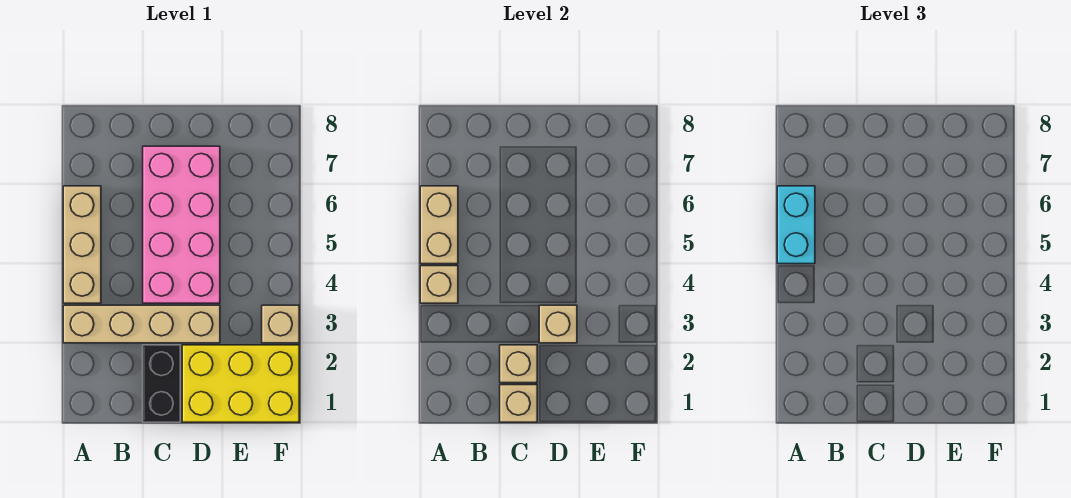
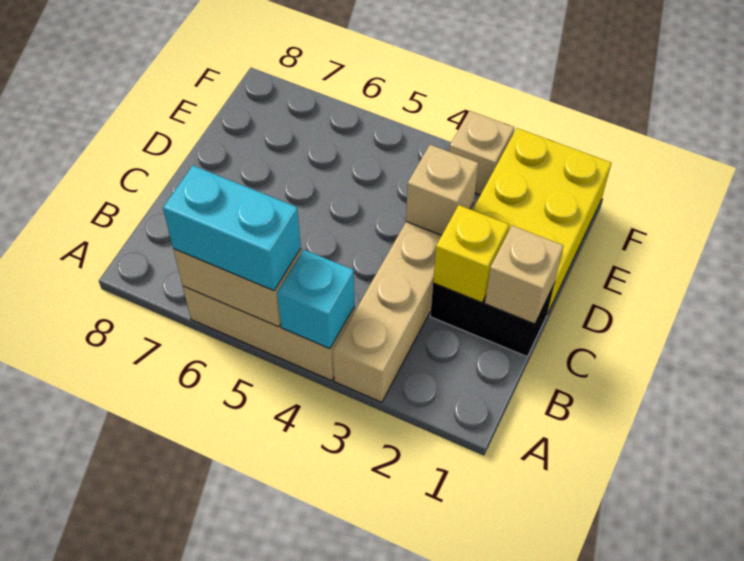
tan brick A4 level 2 -> cyan brick A4 level 2
tan brick C2 level 2 -> yellow brick C2 level 2
pink brick C4:D7 level 1 -> none

